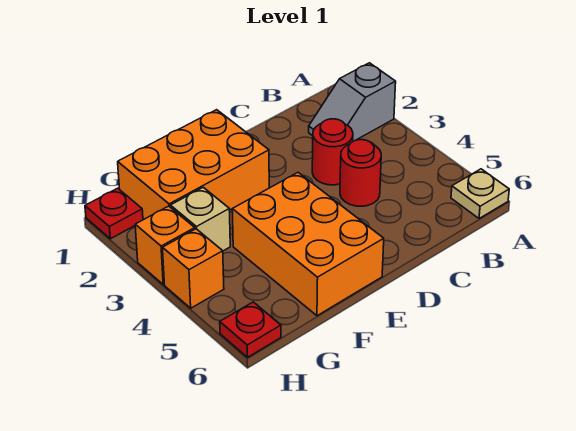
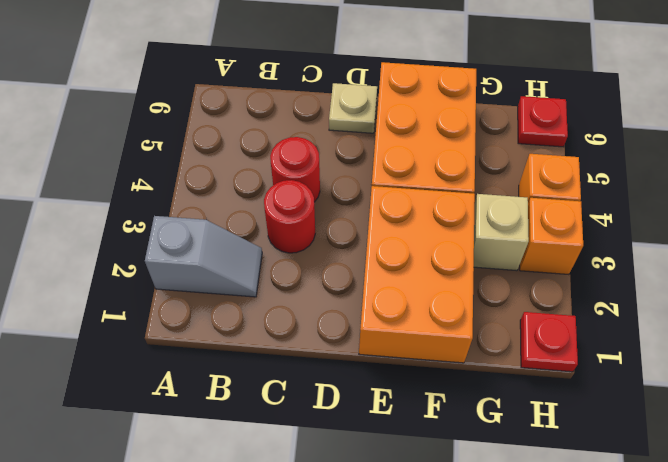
tan plate A6 level 1 -> tan plate D6 level 1
orange brick E1:G2 level 1 -> orange brick E1:F3 level 1

